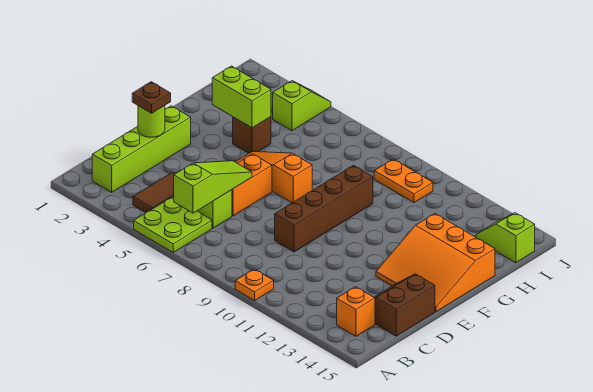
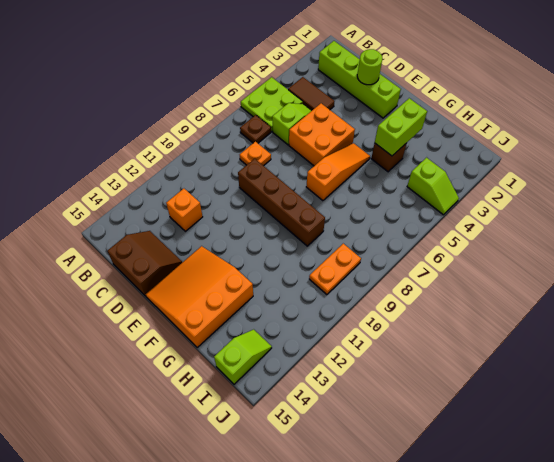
orange plate A10 level 1 -> orange plate C8 level 1
lime slope B6:D6 level 2 top B -> none
orange brick B14 level 1 -> orange brick C12 level 1
brown plate D2 level 3 -> brown plate B7 level 1
orange brick D6:E6 level 1 -> orange brick D5:E6 level 1

